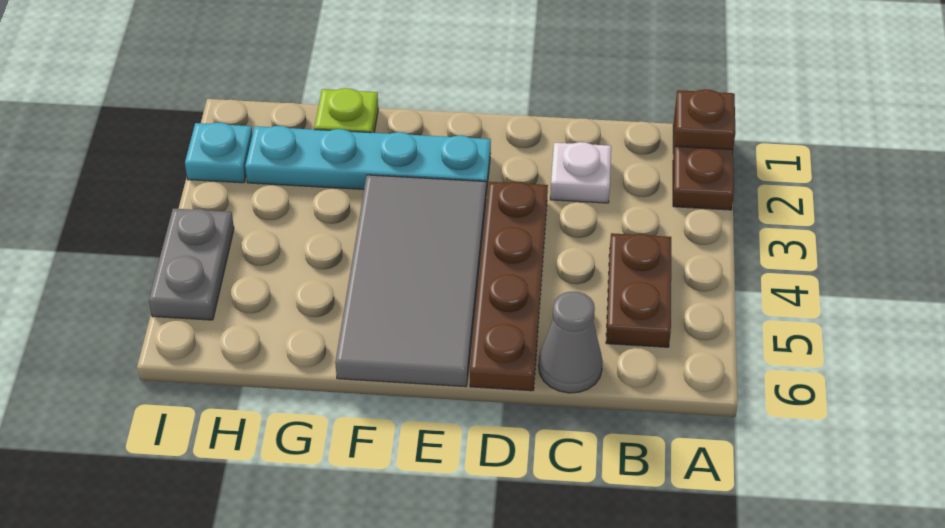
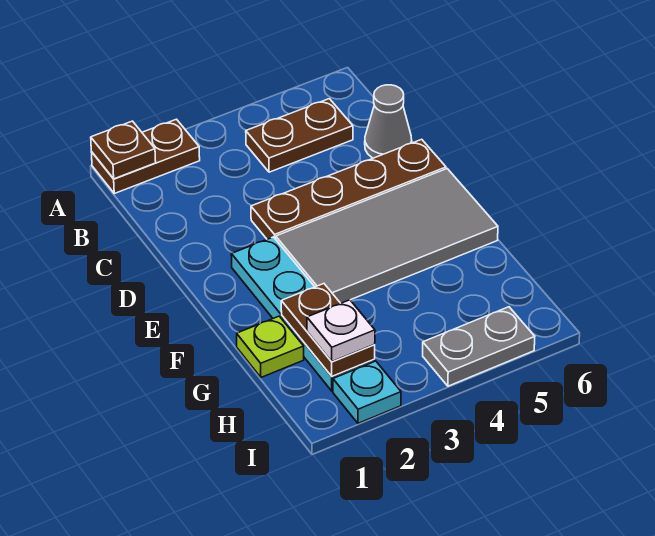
white plate C2 level 1 -> white plate H2 level 3
none -> brown plate G2:H2 level 2

